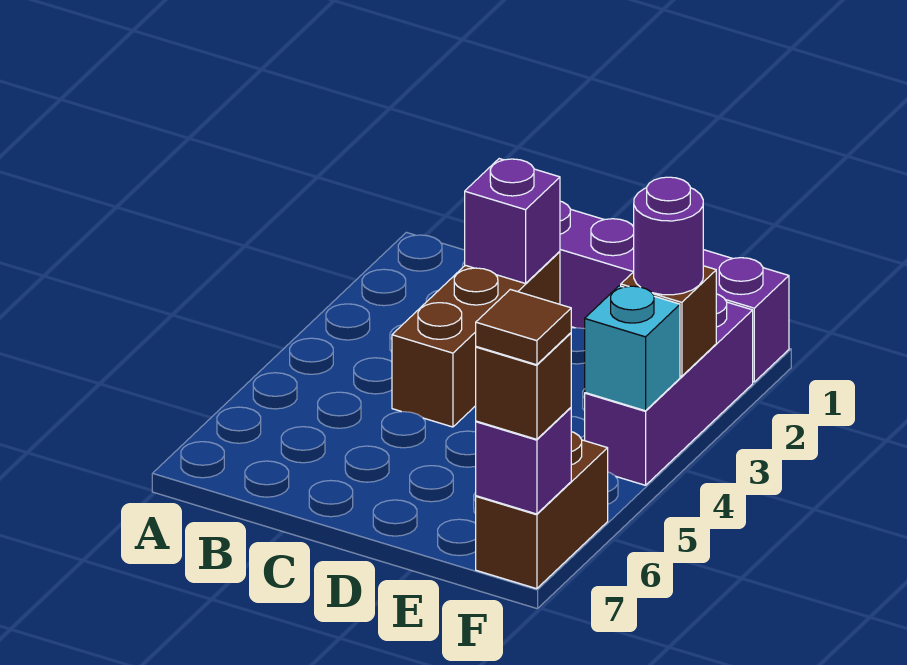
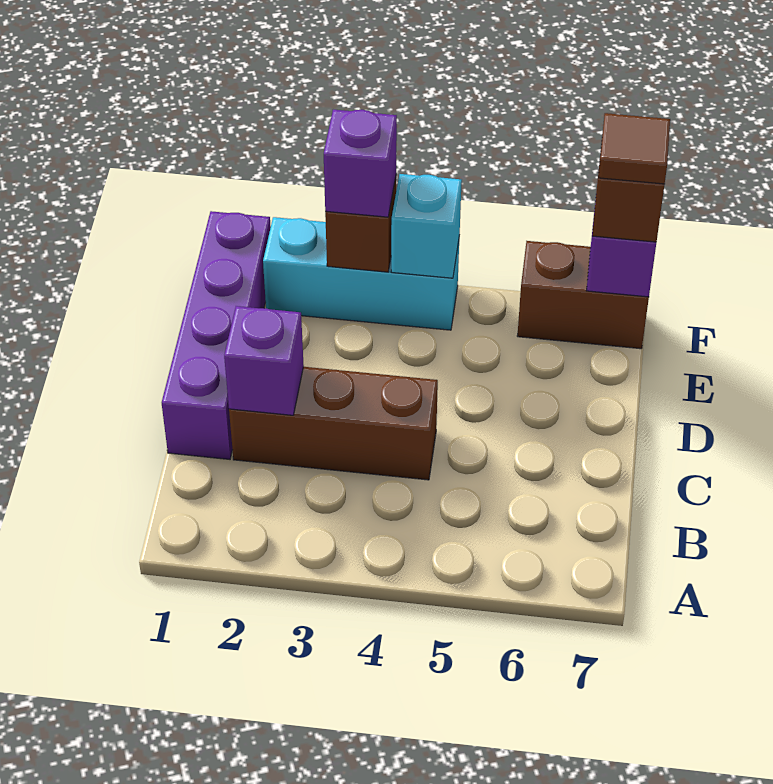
purple brick F2:F4 level 1 -> cyan brick F2:F4 level 1
purple round brick F3 level 3 -> purple brick F3 level 3

